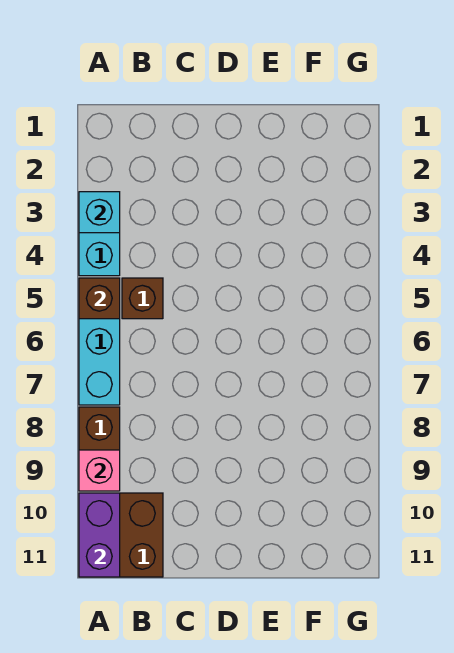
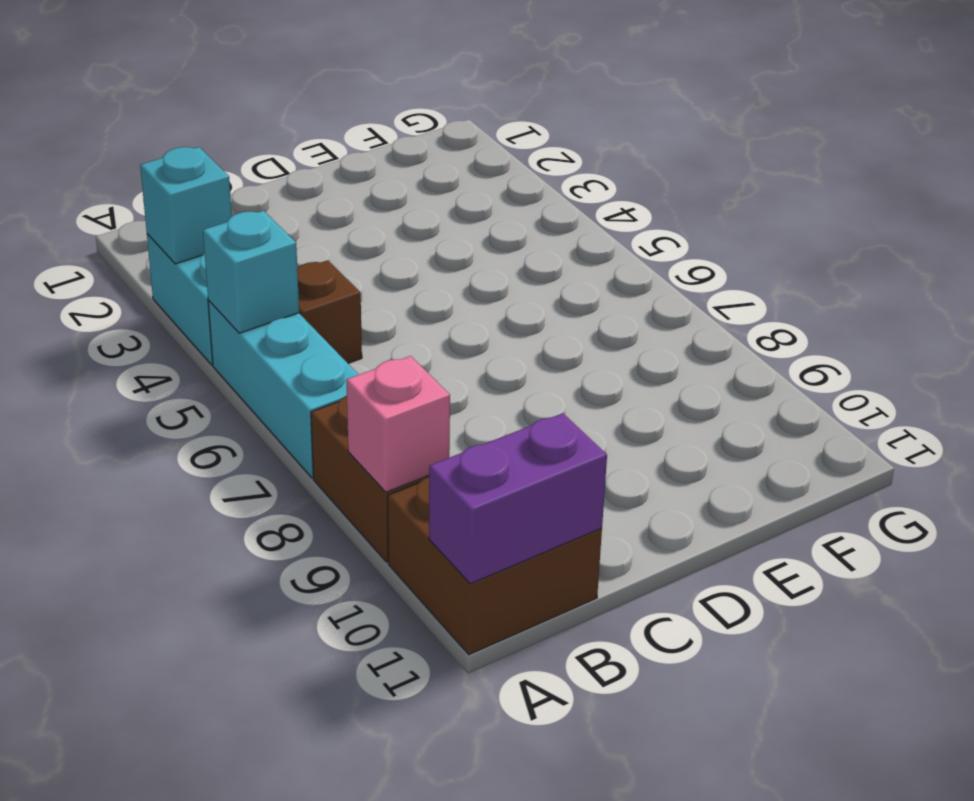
brown brick A5 level 2 -> cyan brick A5 level 2
purple brick A10:A11 level 2 -> purple brick A11:B11 level 2

